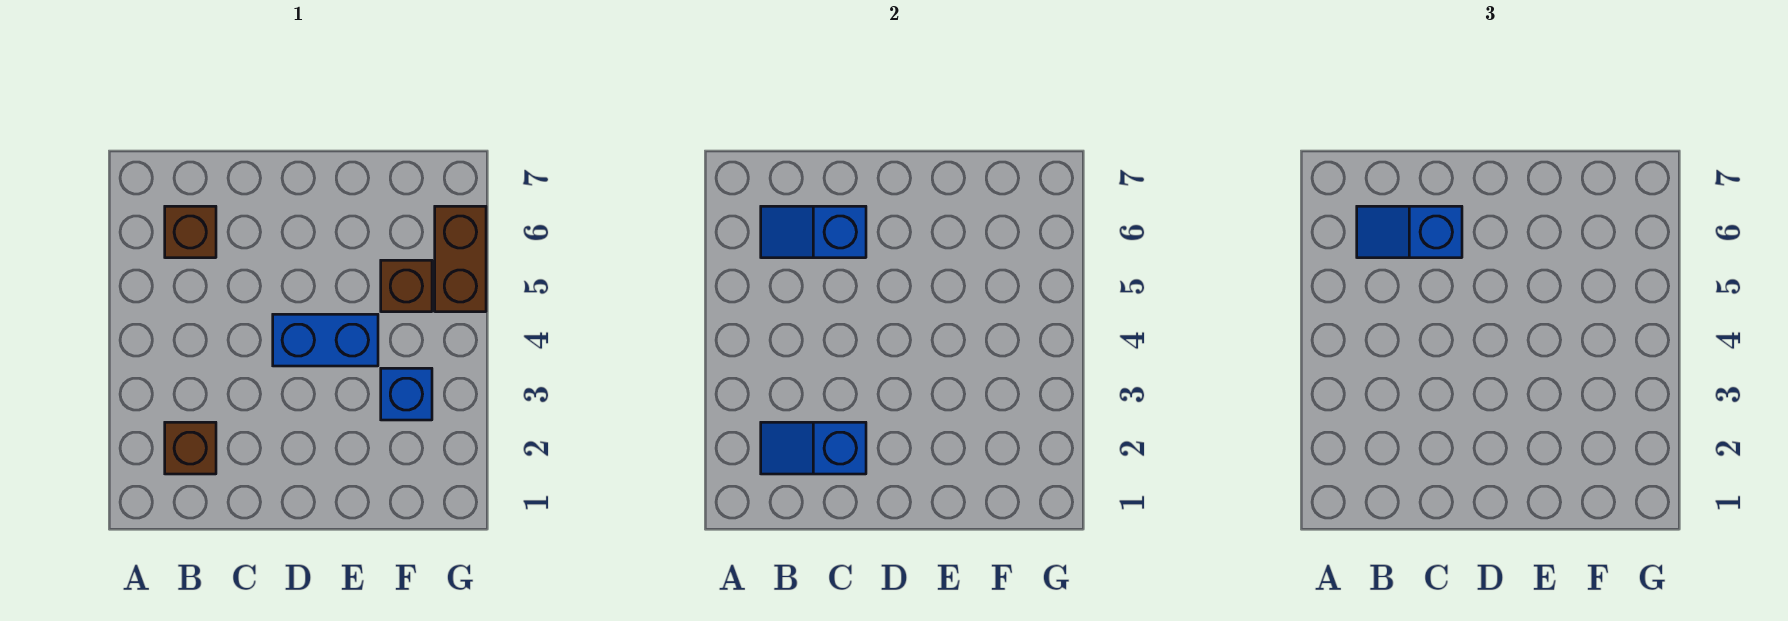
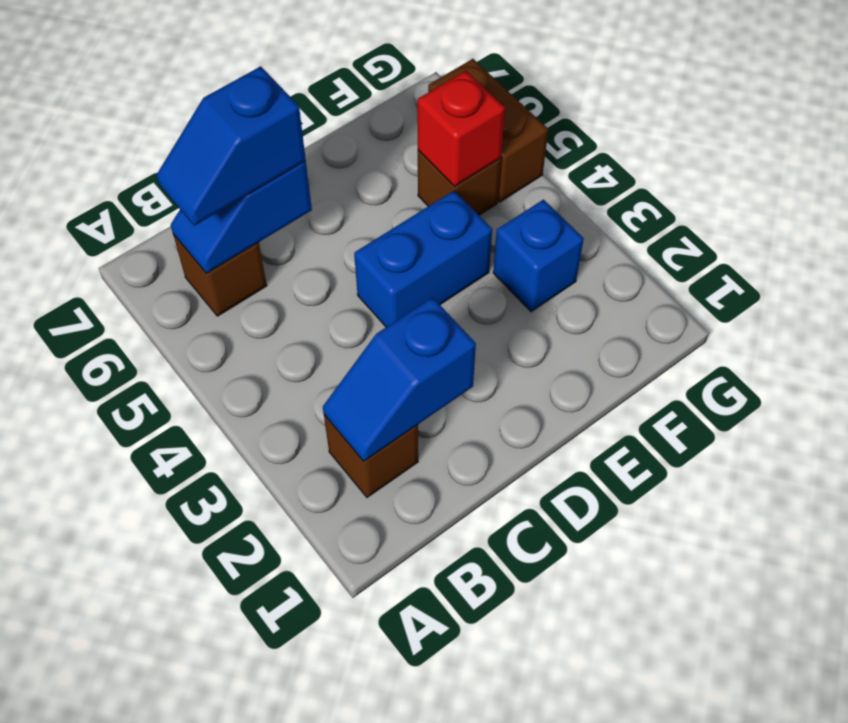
none -> red brick F5 level 2

